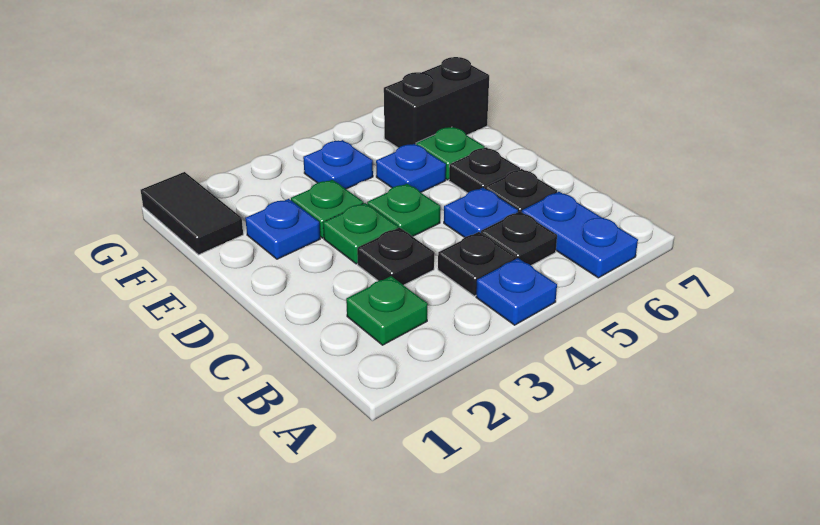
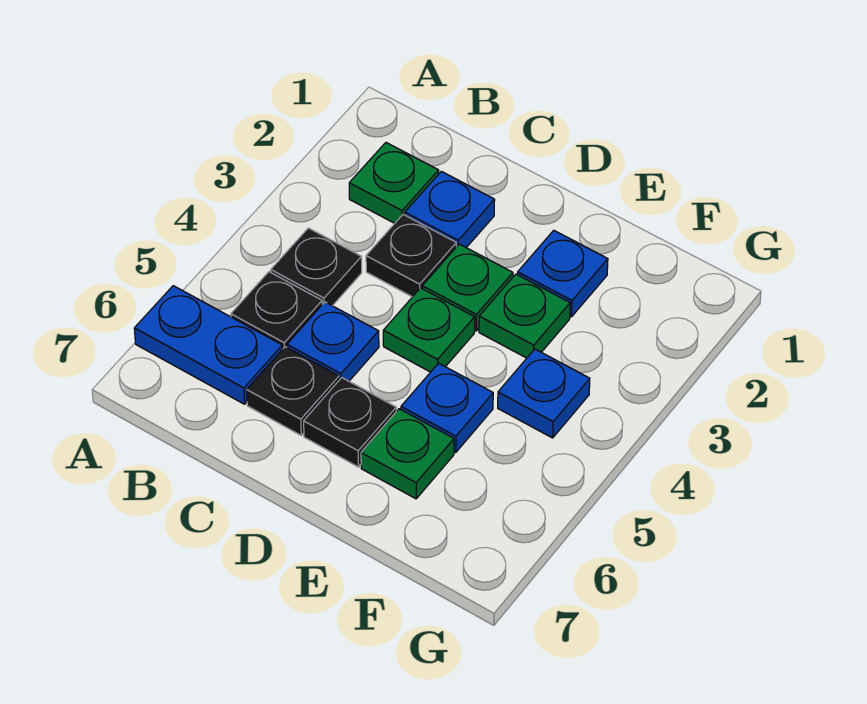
blue plate A4 level 1 -> blue plate C2 level 1
black tile F1:G1 level 1 -> none
black brick F6:F7 level 1 -> none

